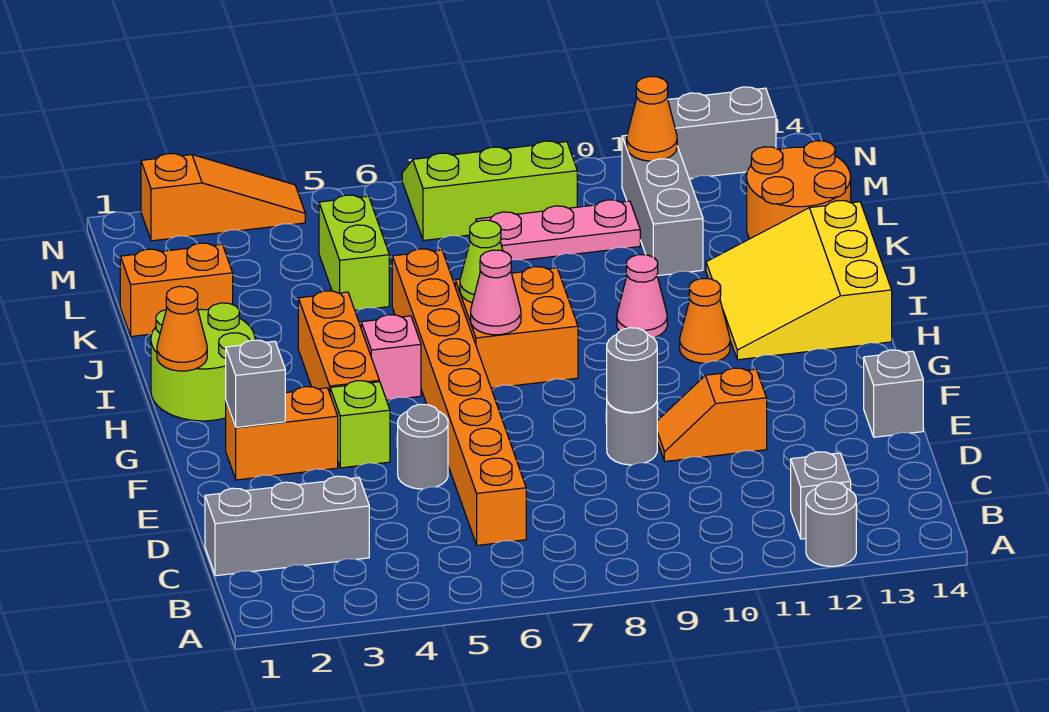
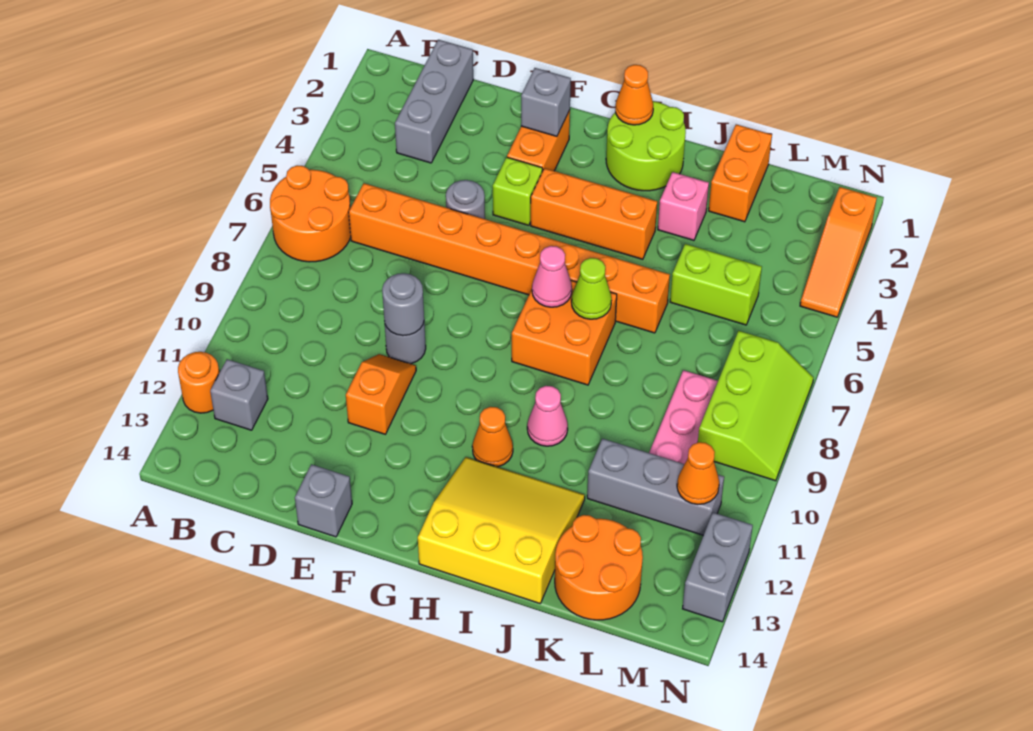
none -> orange round brick A6:B7 level 1
grey round brick A12 level 1 -> orange round brick A12 level 1
pink brick H5 level 1 -> pink brick J3 level 1

